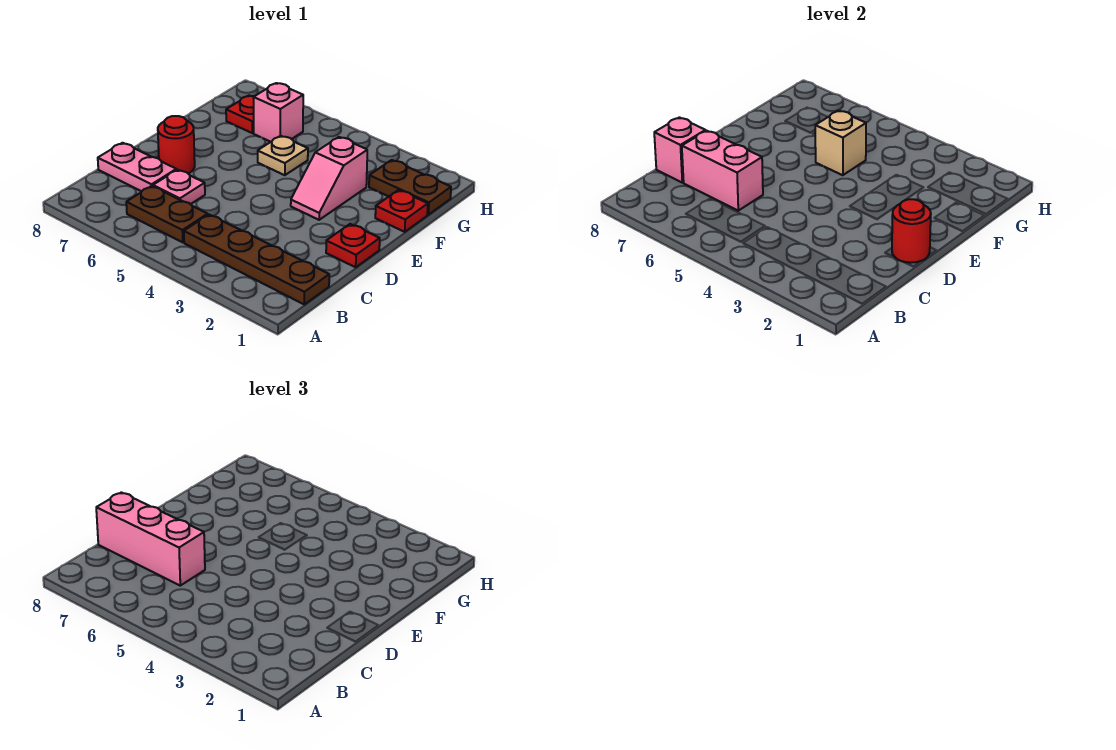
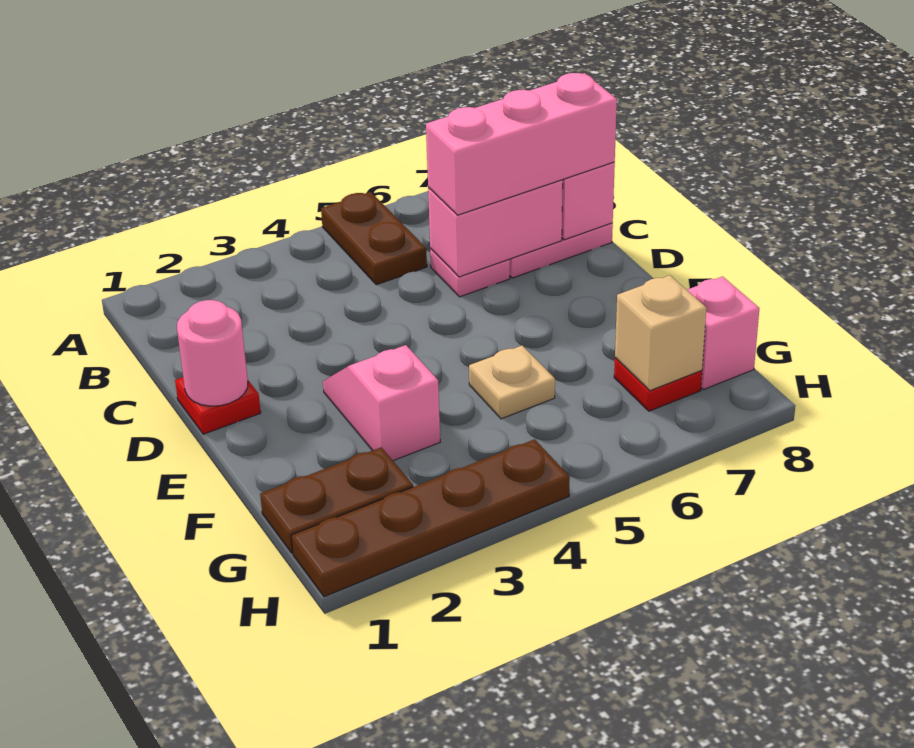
brown plate B1:B4 level 1 -> brown plate H1:H4 level 1
brown plate B5:B6 level 1 -> brown plate A5:B5 level 1
red round brick D1 level 2 -> pink round brick D1 level 2
red round brick D7 level 1 -> none
red plate F1 level 1 -> none
tan brick F5 level 2 -> tan brick G7 level 2
pink brick G6 level 1 -> pink brick G8 level 1

